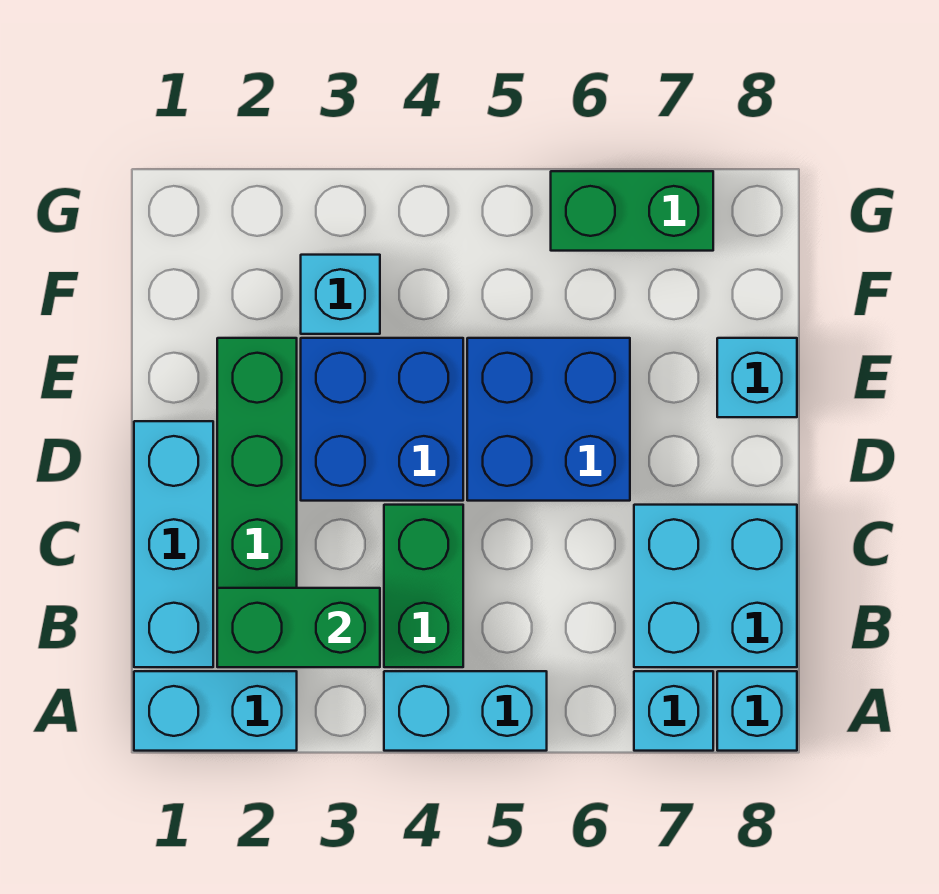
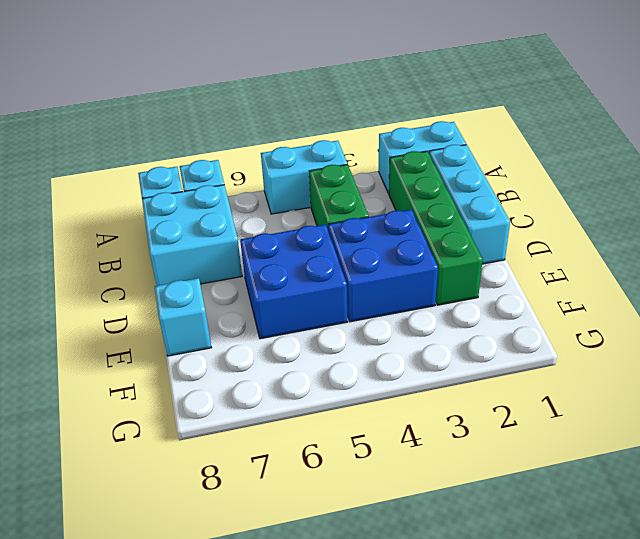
green brick B2:B3 level 2 -> none
cyan brick F3 level 1 -> none
green brick G6:G7 level 1 -> none

